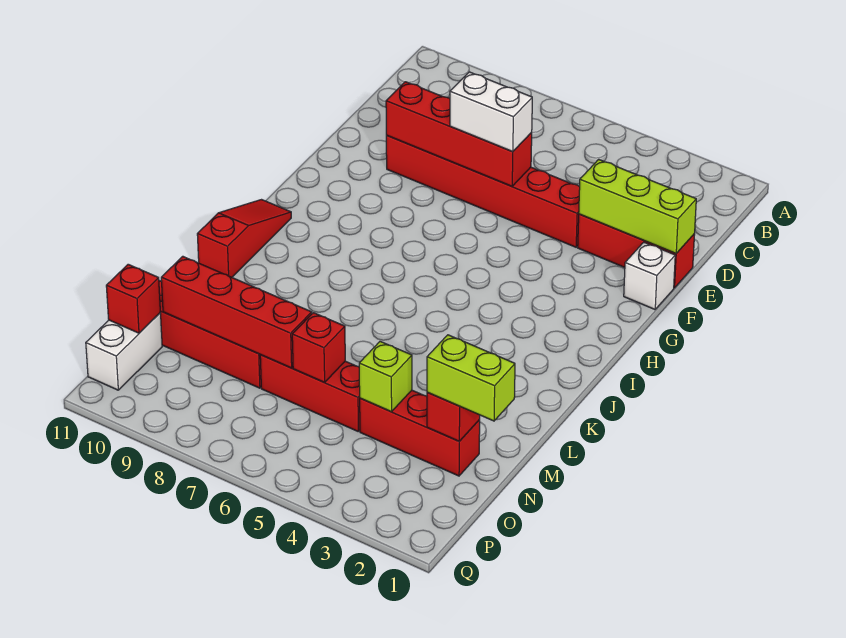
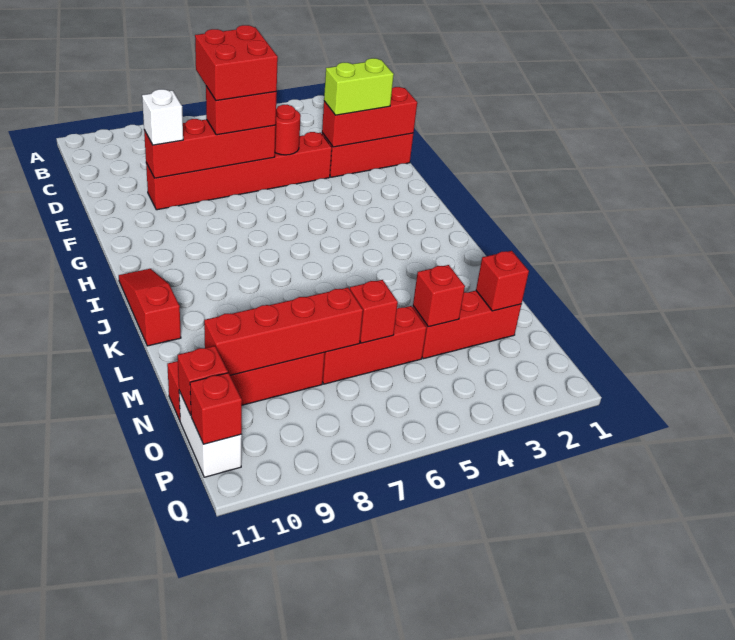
none -> red brick D6:E7 level 4
lime brick E1:E3 level 2 -> red brick E1:E3 level 2
none -> red round brick E5 level 2
white brick E6:E7 level 3 -> red brick E6:E7 level 3
white brick F1 level 1 -> white brick E9 level 3
lime brick N1:N2 level 3 -> lime brick E2:E3 level 3
lime brick N4 level 2 -> red brick N4 level 2
none -> red brick P11 level 2

